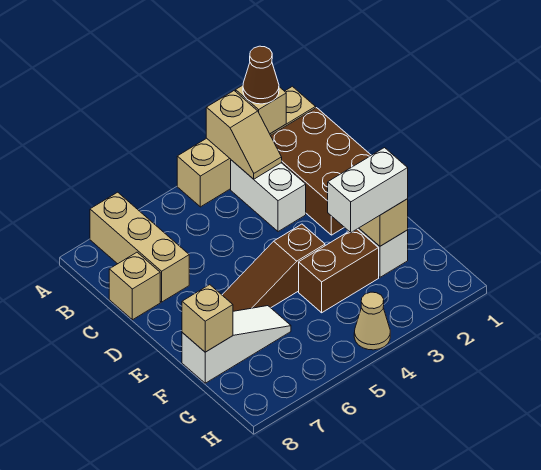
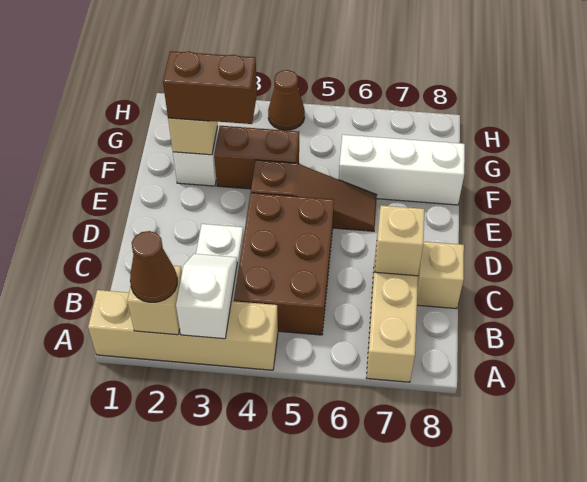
tan slope A3:B3 level 2 top A -> white slope A3:B3 level 2 top A
brown brick B1:D2 level 1 -> brown brick B4:D5 level 1
white brick F2:F3 level 3 -> brown brick F2:F3 level 3
white slope F6:F8 level 1 top 8 -> white brick F6:F8 level 1
tan brick F8 level 2 -> tan brick C7 level 2
tan cone H4 level 1 -> brown cone H4 level 1

